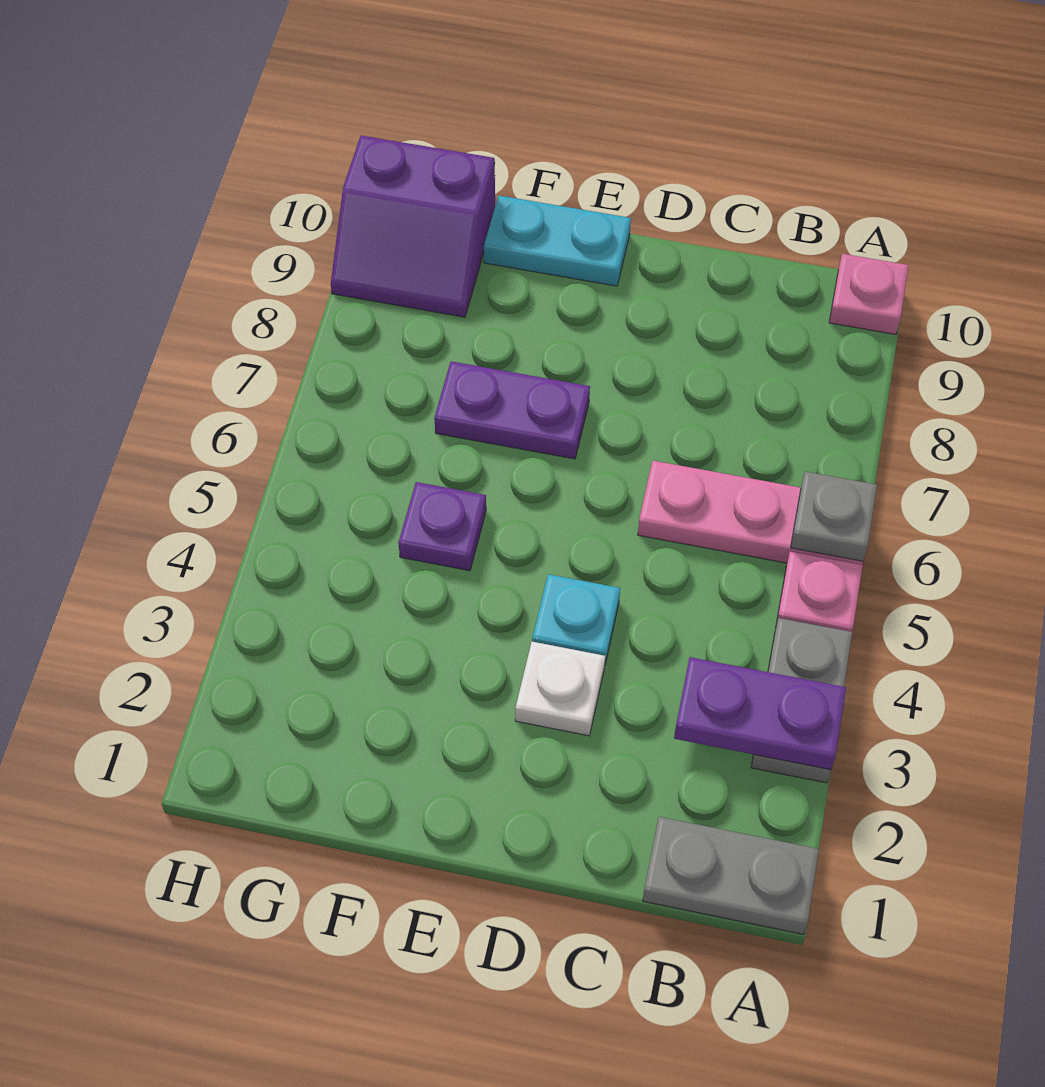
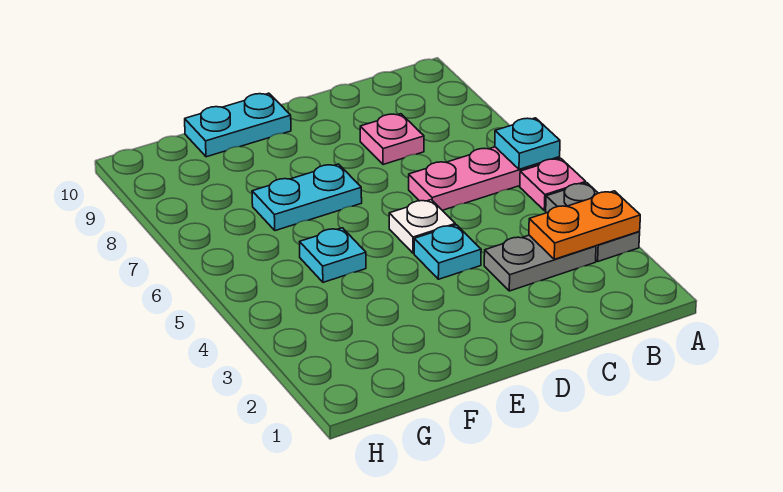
grey plate A1:B1 level 1 -> grey plate B3:C3 level 1
purple plate A3:B3 level 2 -> orange plate A3:B3 level 2
grey plate A6 level 2 -> cyan plate A6 level 2
pink plate A10 level 1 -> pink plate C8 level 1
white plate D3 level 1 -> white plate D5 level 1
purple plate E7:F7 level 1 -> cyan plate E7:F7 level 1
purple plate F5 level 1 -> cyan plate F5 level 1
purple slope G9:H10 level 1 top 10 -> none

